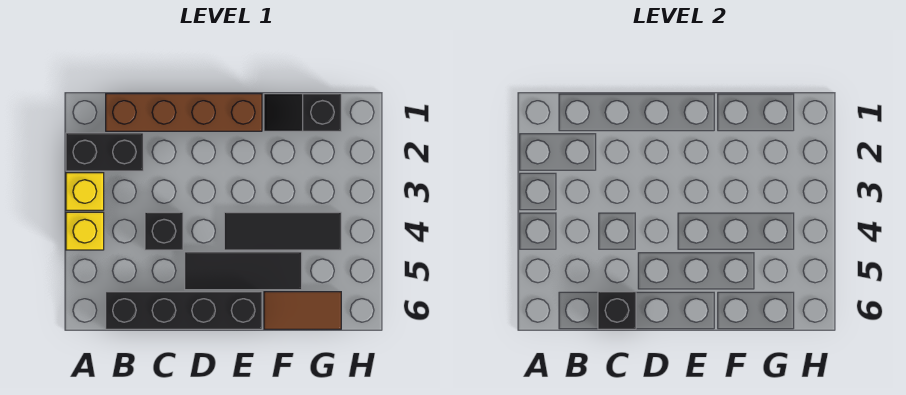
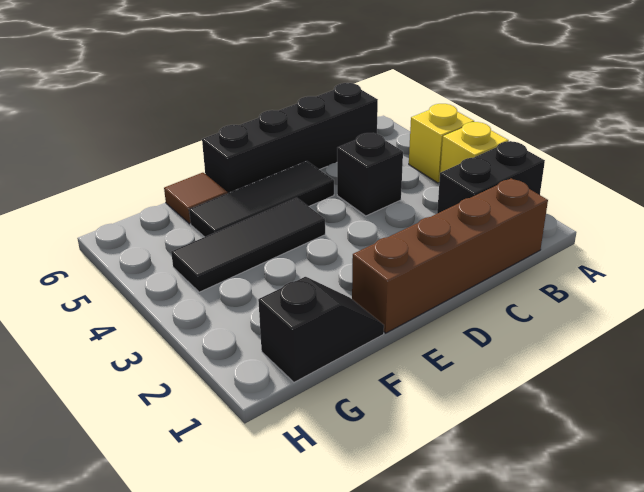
black brick C6 level 2 -> none
brown tile F6:G6 level 1 -> brown tile F6 level 1

